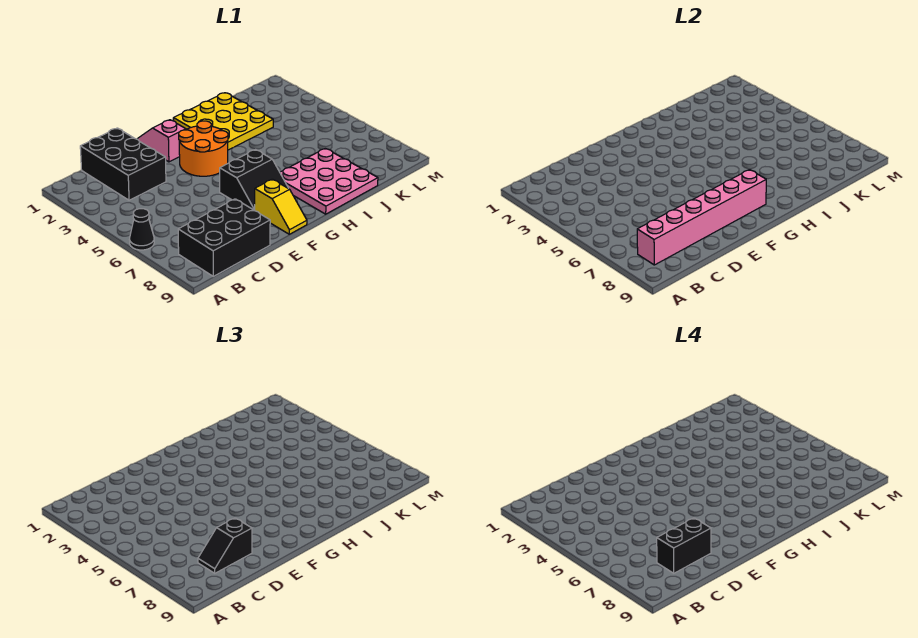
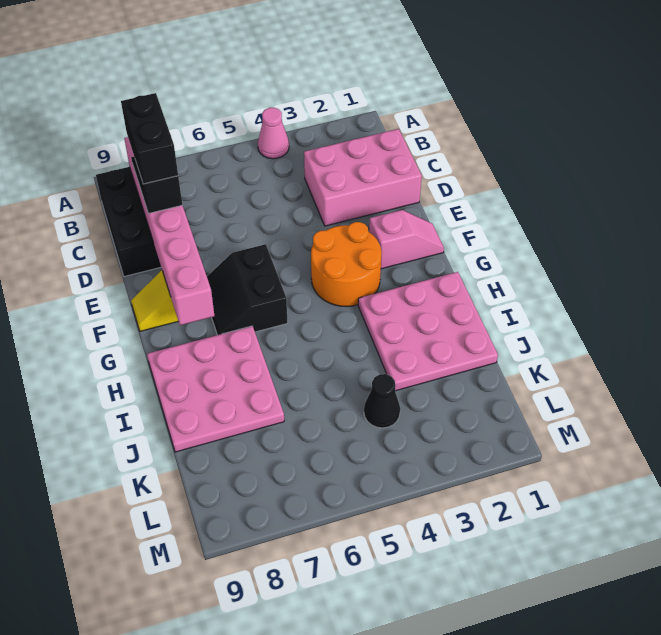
none -> pink cone A4 level 1
black cone A6 level 1 -> black cone K4 level 1
black brick C1:D3 level 1 -> pink brick C1:D3 level 1
yellow plate H1:J3 level 1 -> pink plate H1:J3 level 1

